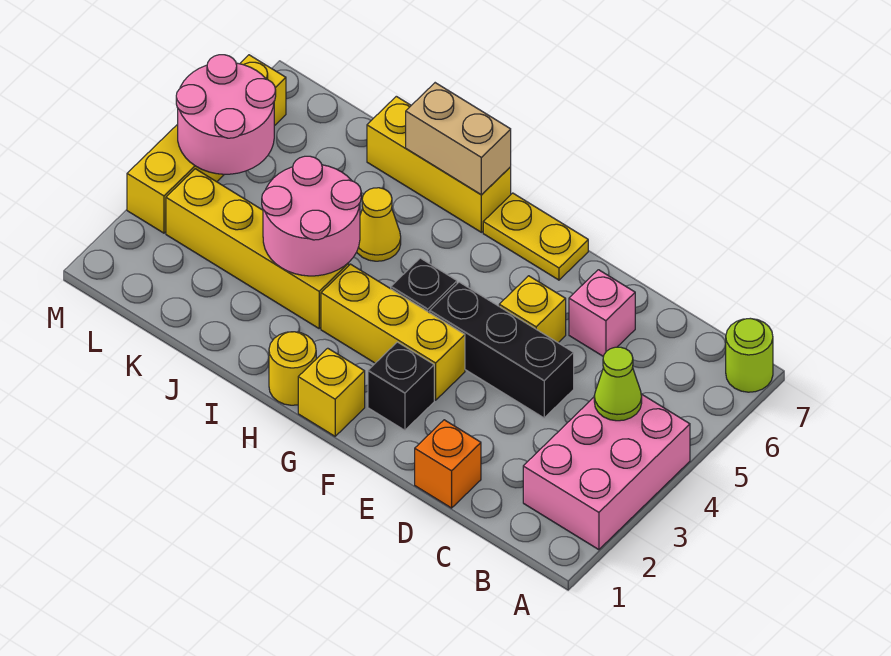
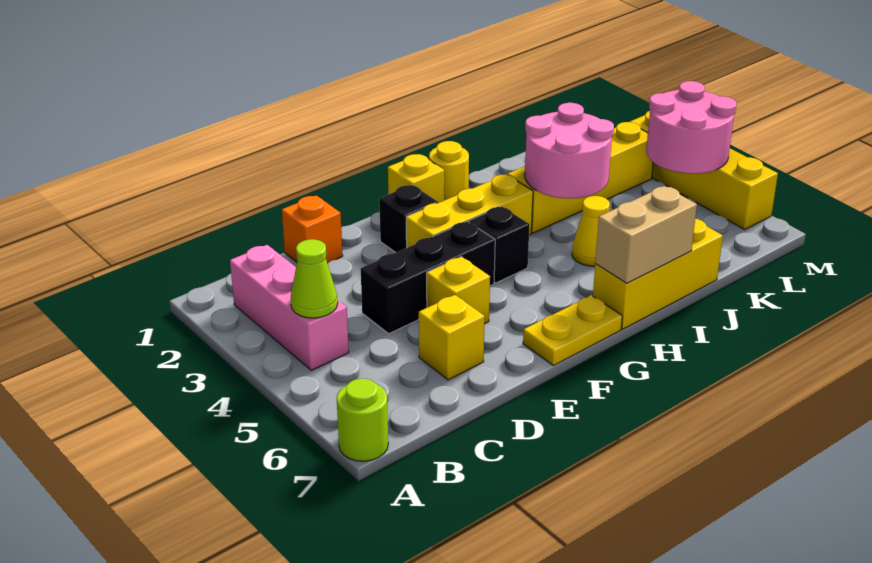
pink brick A2:B4 level 1 -> pink brick B2:B4 level 1
pink brick D6 level 1 -> yellow brick D6 level 1

